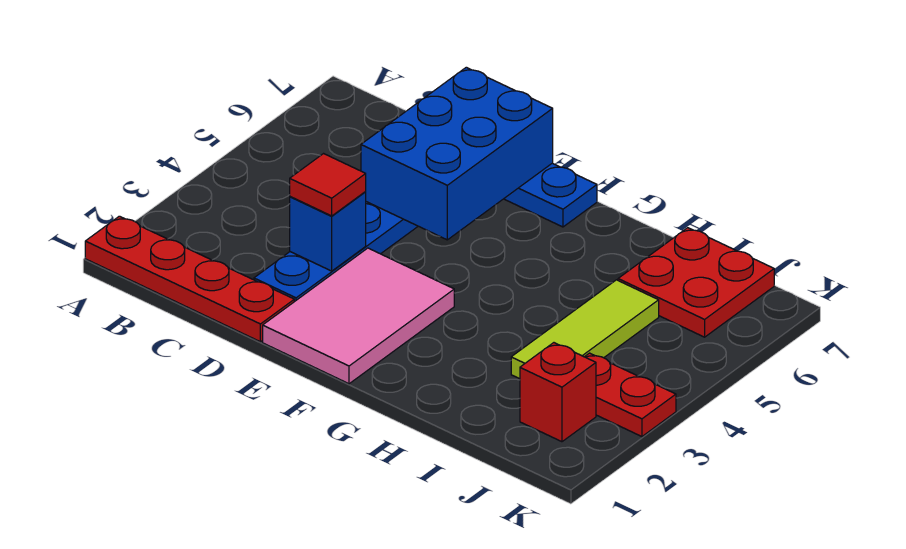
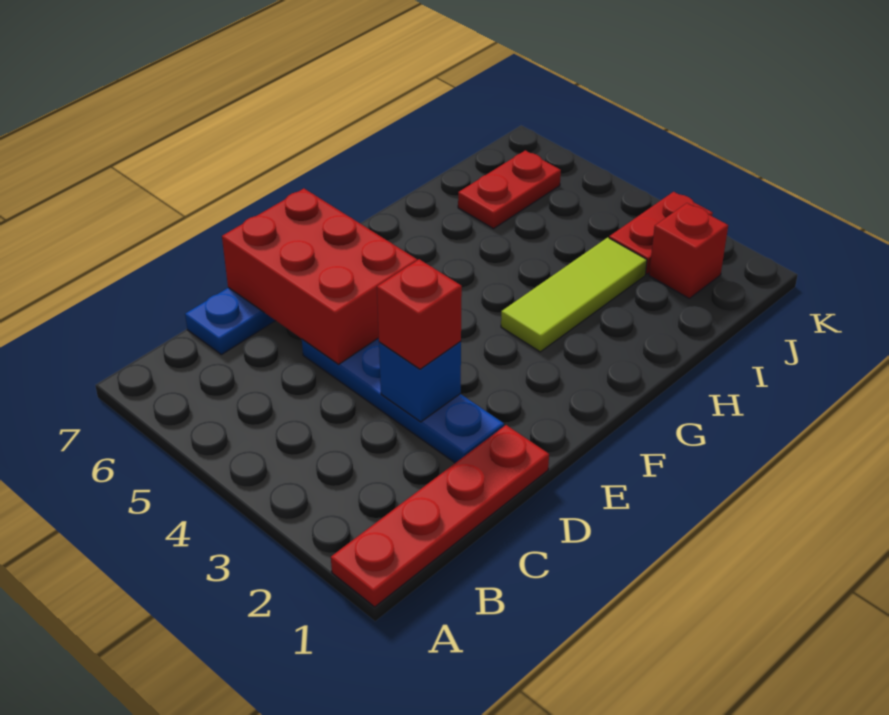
red tile D3 level 3 -> red brick D3 level 3
blue brick D5:E7 level 2 -> red brick D5:E7 level 2
pink tile E1:F3 level 1 -> none
lime tile I3:I5 level 1 -> lime tile G3:I3 level 1
red plate I6:J7 level 1 -> red plate I6:J6 level 1

